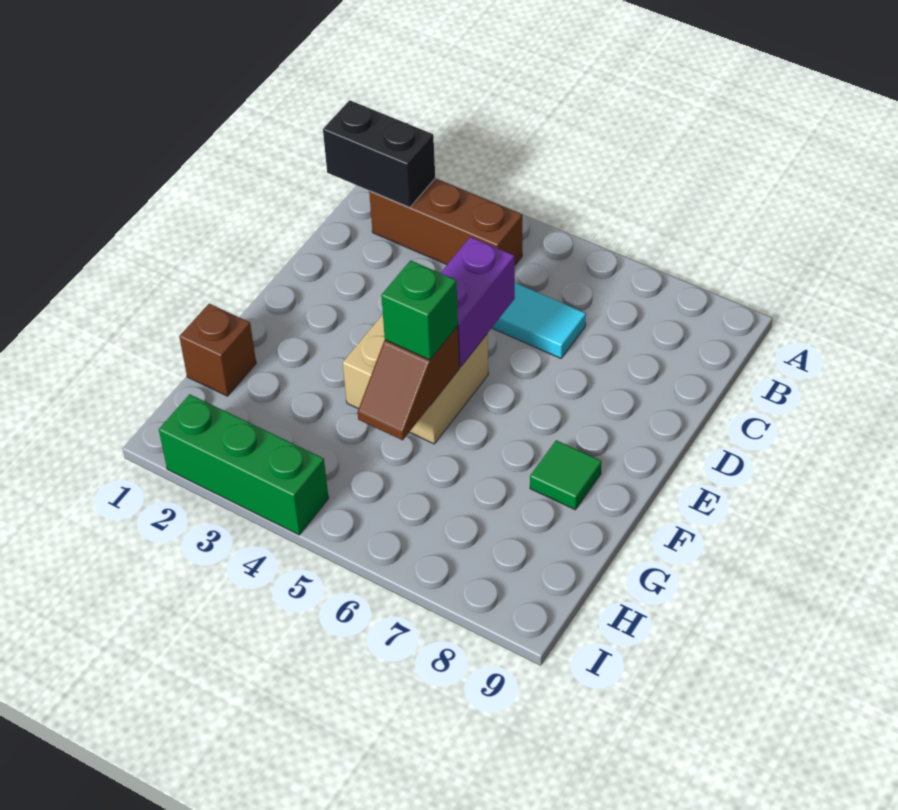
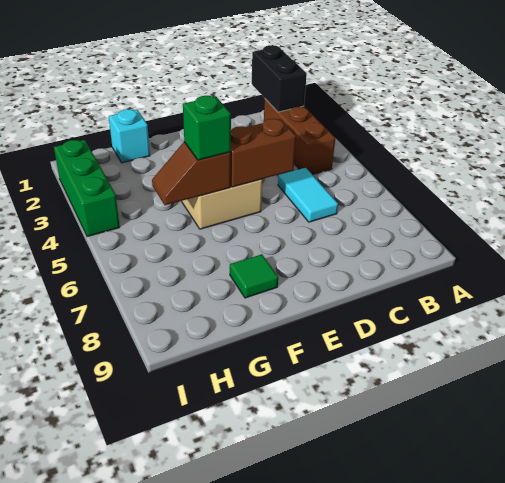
purple brick D5:E5 level 2 -> brown brick D5:E5 level 2
brown brick G1 level 1 -> cyan brick G1 level 1

